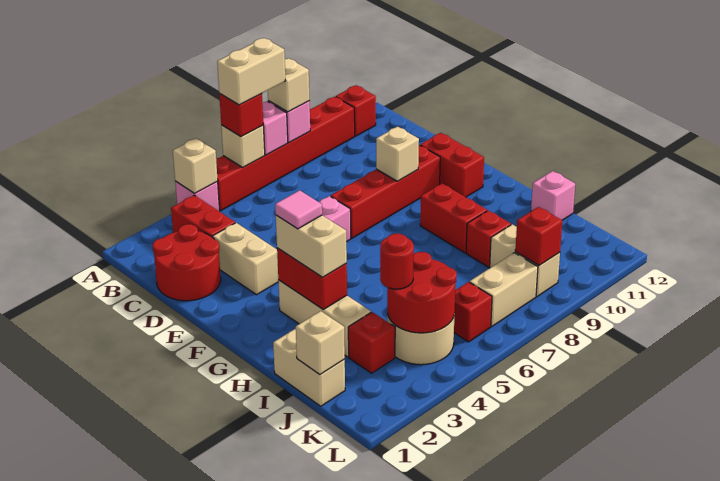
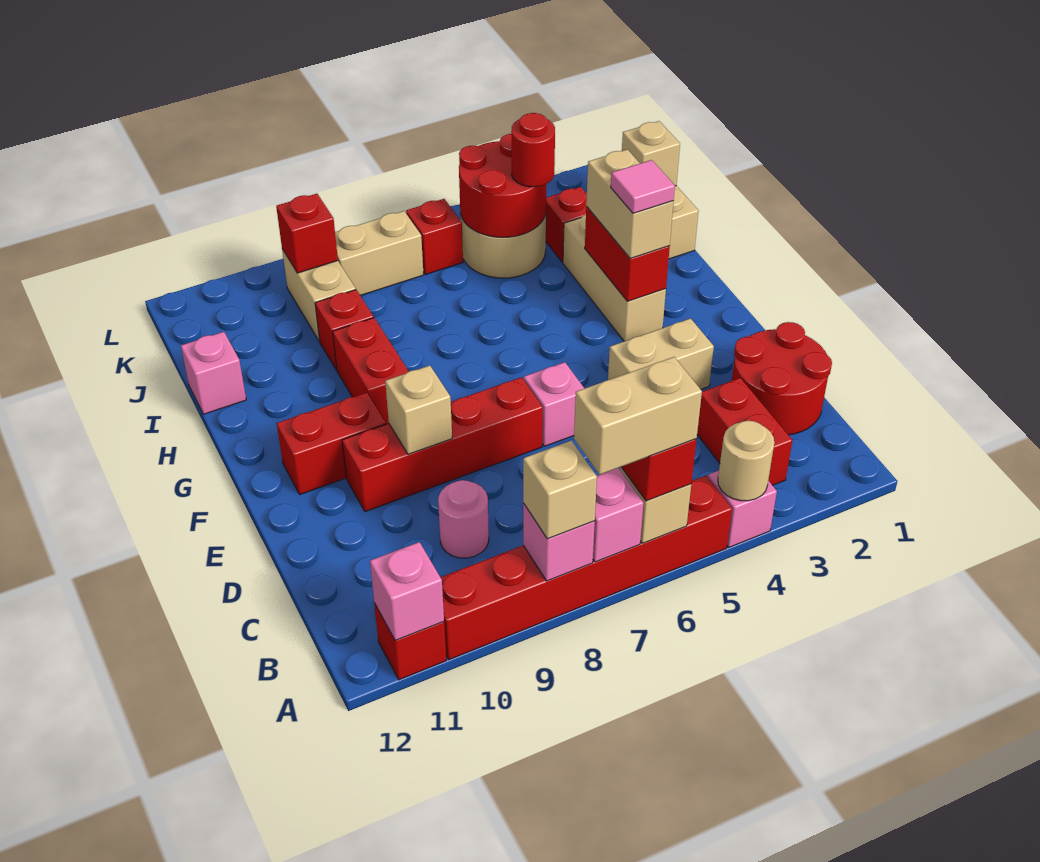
tan brick A4 level 2 -> tan round brick A4 level 2
none -> pink brick A11 level 2
none -> pink round brick C9 level 1
tan brick D3:E3 level 1 -> tan brick E3:E4 level 1
red brick E11:F11 level 1 -> red brick F10:F11 level 1

